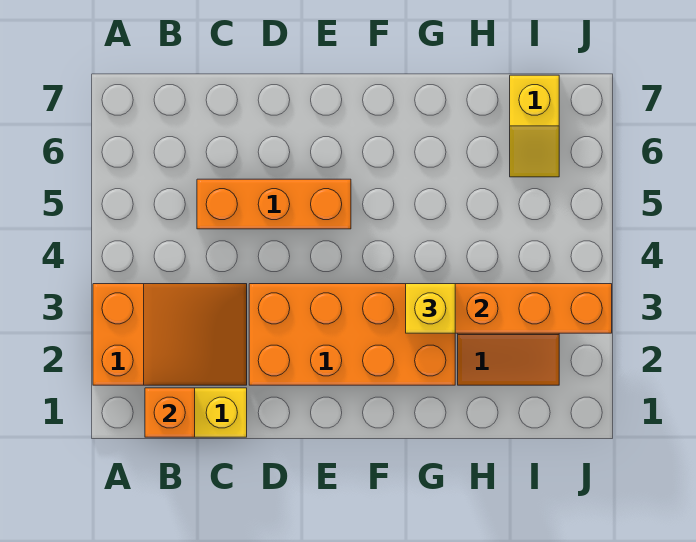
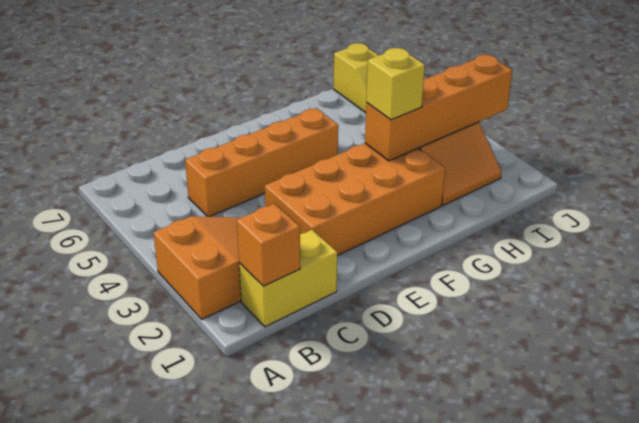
orange brick C5:E5 level 1 -> orange brick C5:F5 level 1

